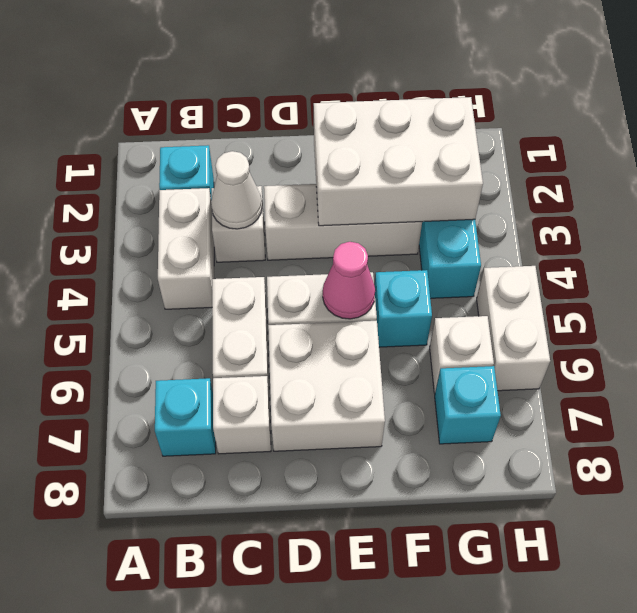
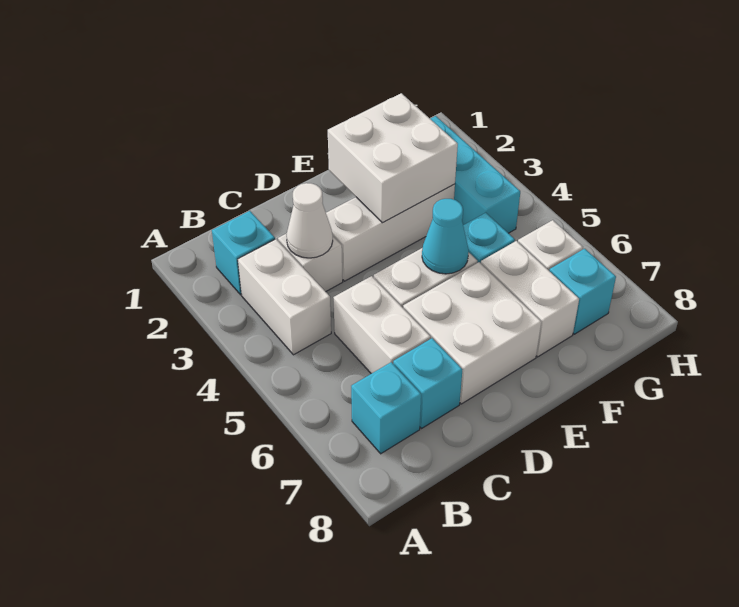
white brick C7 level 1 -> cyan brick C7 level 1
white brick E2:G3 level 2 -> white brick E2:F3 level 2
pink cone E5 level 2 -> cyan cone E5 level 2
white brick H5:H6 level 1 -> white brick F6:F7 level 1

